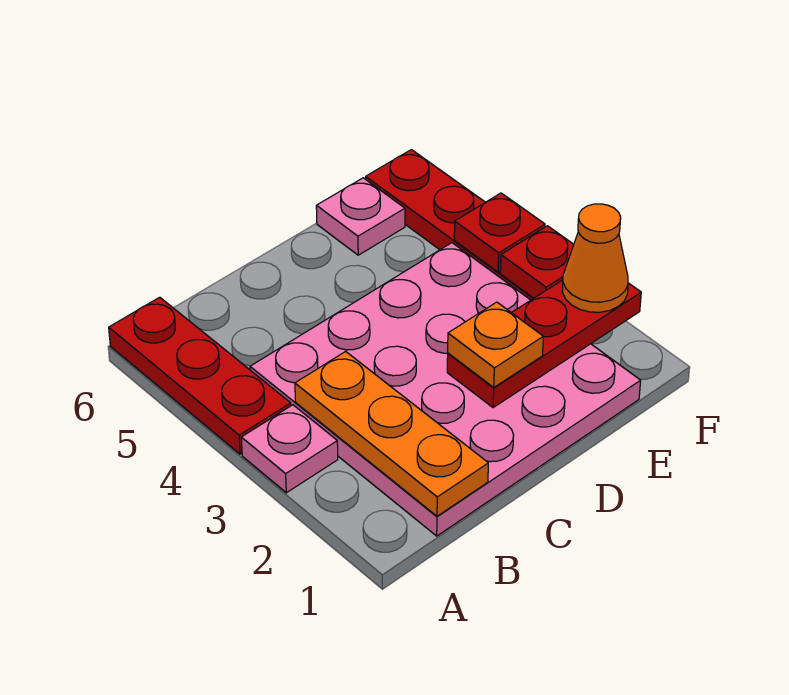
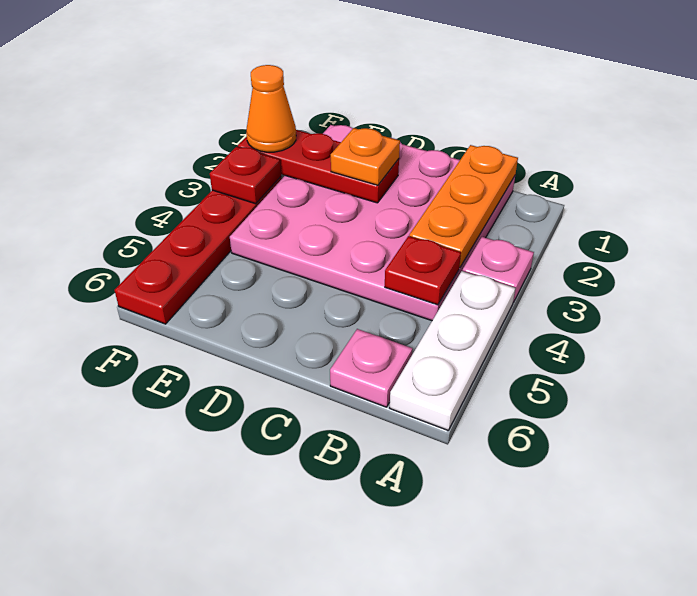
red plate A4:A6 level 1 -> white plate A4:A6 level 1
pink plate E6 level 1 -> pink plate B6 level 1
red plate F4 level 2 -> red plate B4 level 2

